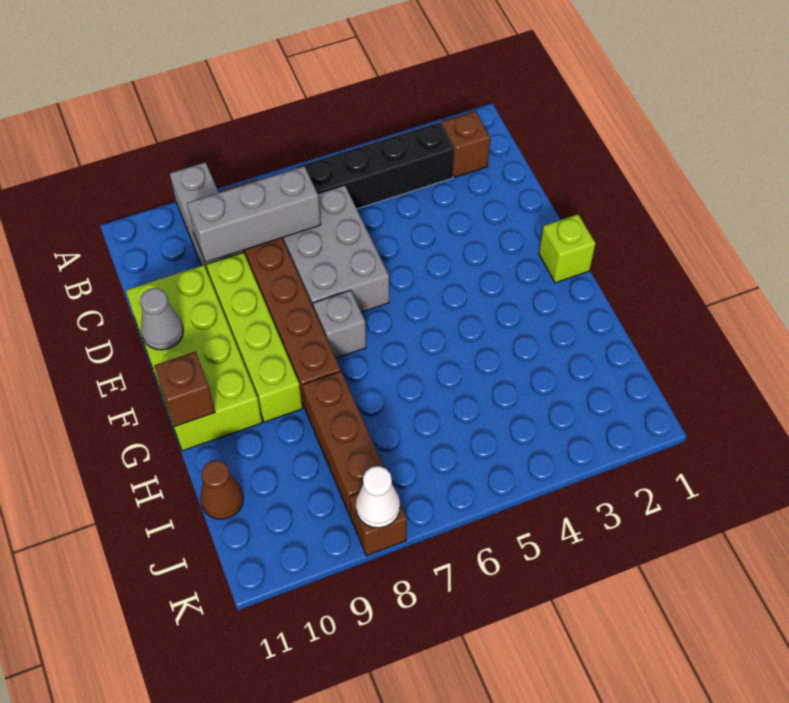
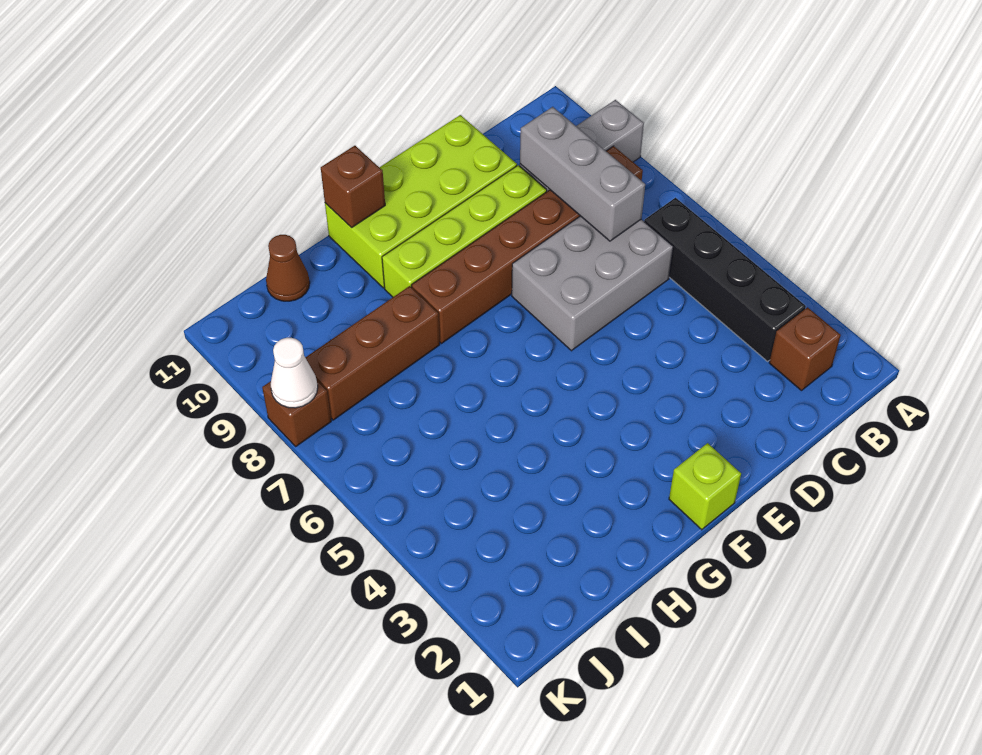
grey cone E11 level 2 -> none
grey brick F7 level 1 -> none

